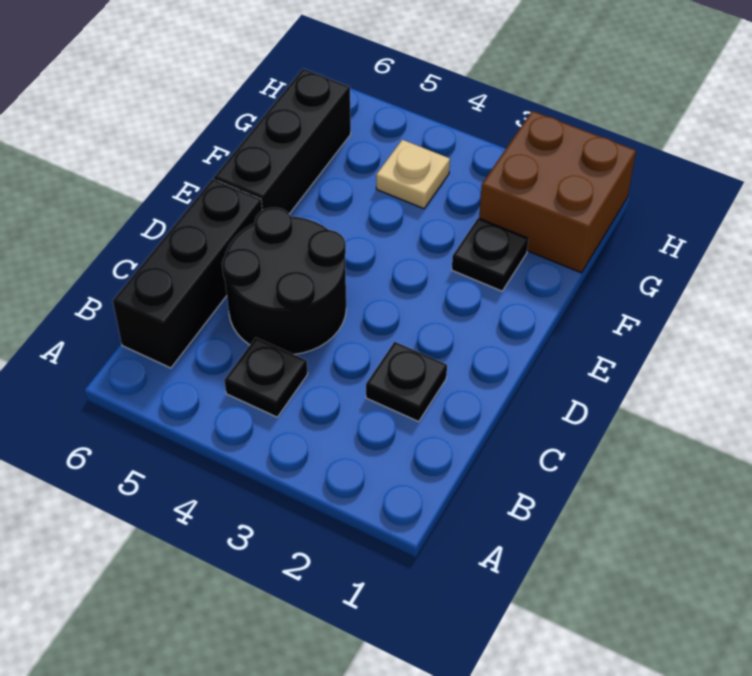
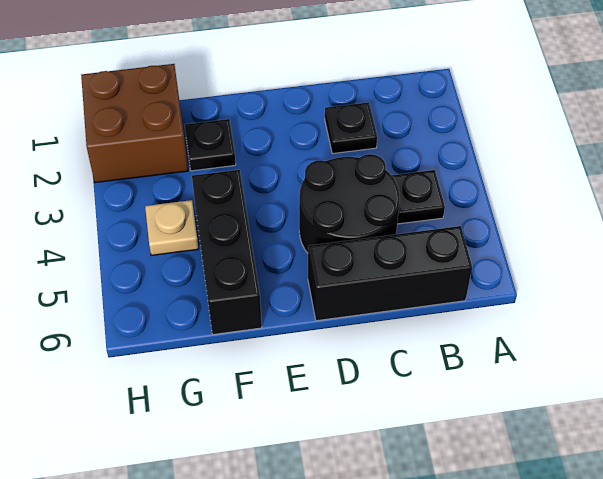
black brick E6:G6 level 1 -> black brick F4:F6 level 1

